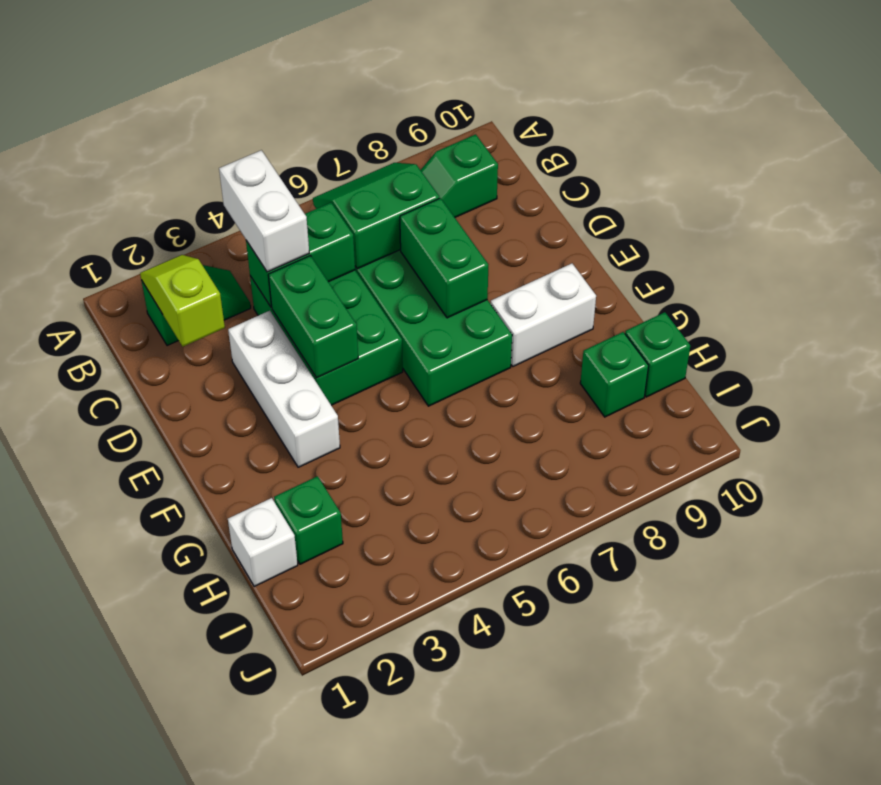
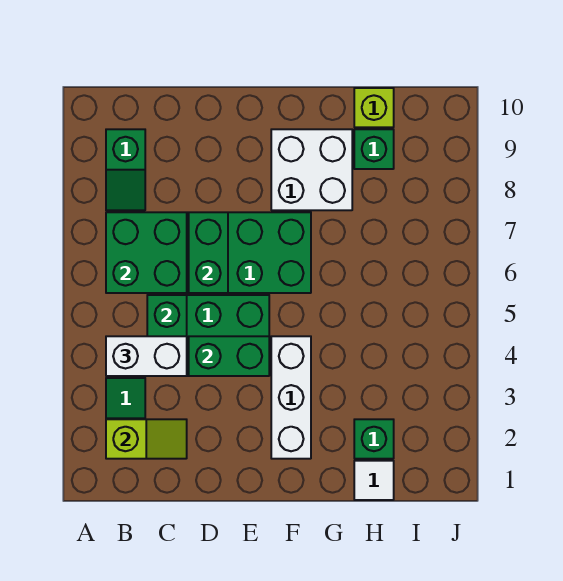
lime slope B2:C2 level 2 top C -> lime slope B2:C2 level 2 top B
green slope B6:C7 level 2 top C -> green brick B6:C7 level 2
white brick D3:F3 level 1 -> white brick F2:F4 level 1
green brick D7:E7 level 2 -> green brick D6:D7 level 2
white brick F8:F9 level 1 -> white brick F8:G9 level 1
white brick H1 level 1 -> white tile H1 level 1
green brick H10 level 1 -> lime brick H10 level 1

